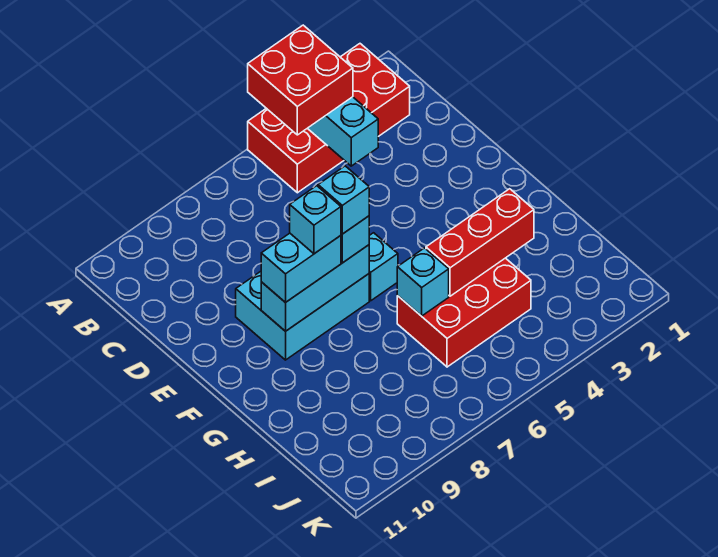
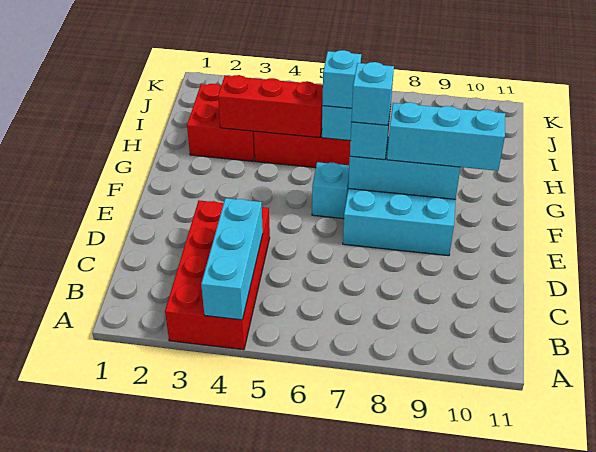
red brick A2:B5 level 1 -> red brick A3:D4 level 1
red brick A4:B5 level 3 -> red brick H2:I3 level 1
cyan brick F8:F9 level 3 -> cyan brick F8:F10 level 3
cyan brick F8 level 4 -> cyan brick H6 level 3

